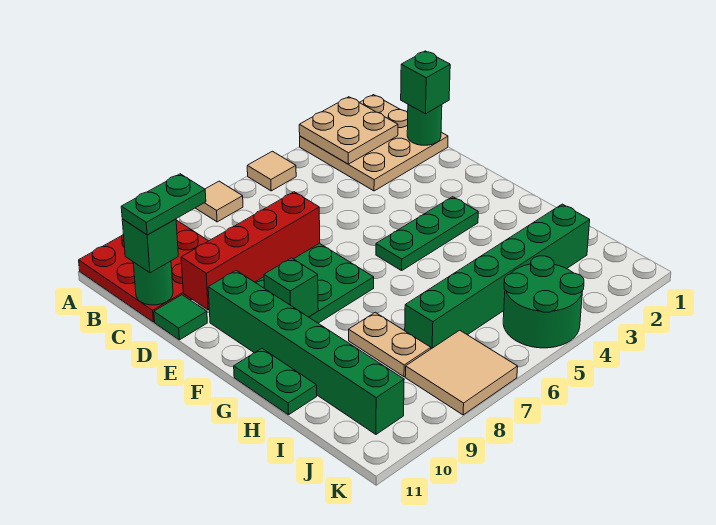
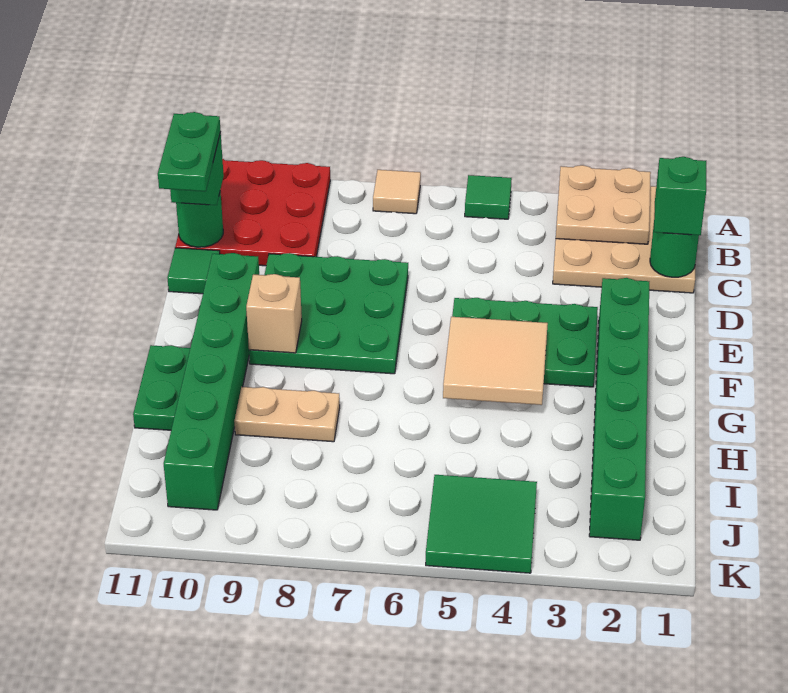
tan tile A5 level 1 -> green tile A5 level 1
green plate C10:C11 level 4 -> green plate C11:D11 level 4
red brick D7:D10 level 2 -> none
green plate F3:F5 level 1 -> green plate E3:F5 level 1
green brick F9 level 2 -> tan brick F9 level 2
tan plate H8:I8 level 1 -> tan plate H8:H9 level 1
green brick I2:I7 level 1 -> green brick E2:J2 level 1
green round brick J4:K5 level 1 -> green tile J4:K5 level 1
tan tile J7:K8 level 1 -> tan tile F4:G5 level 2

